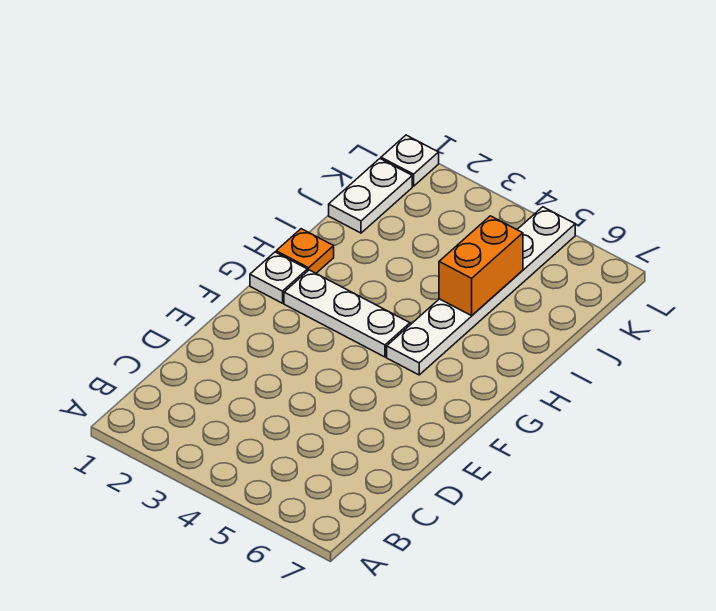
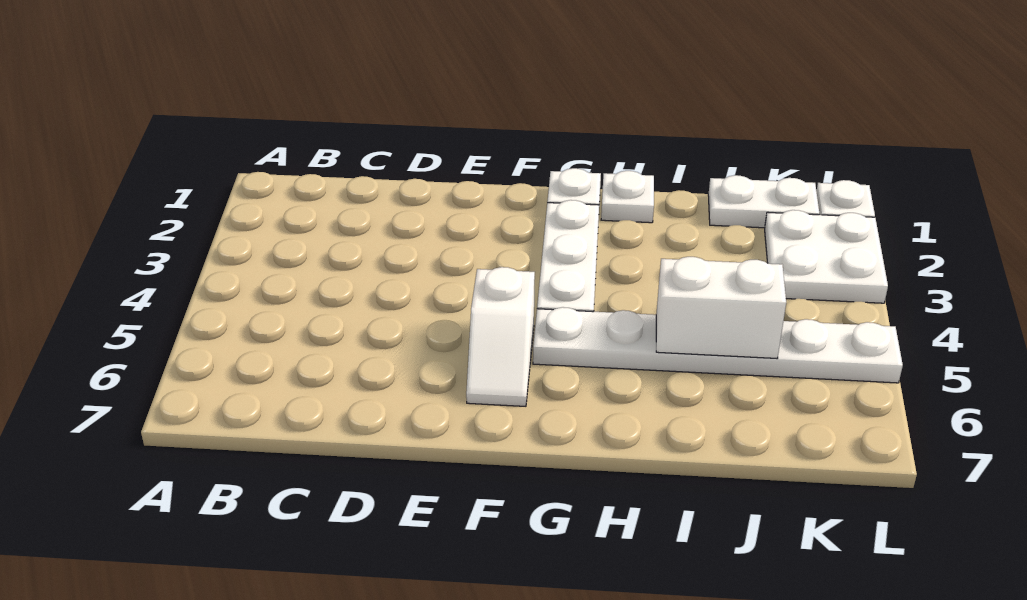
none -> white slope F5:F6 level 1 top 5
orange plate H1 level 1 -> white plate H1 level 1
orange brick I5:J5 level 2 -> white brick I5:J5 level 2
none -> white plate K2:L3 level 1

